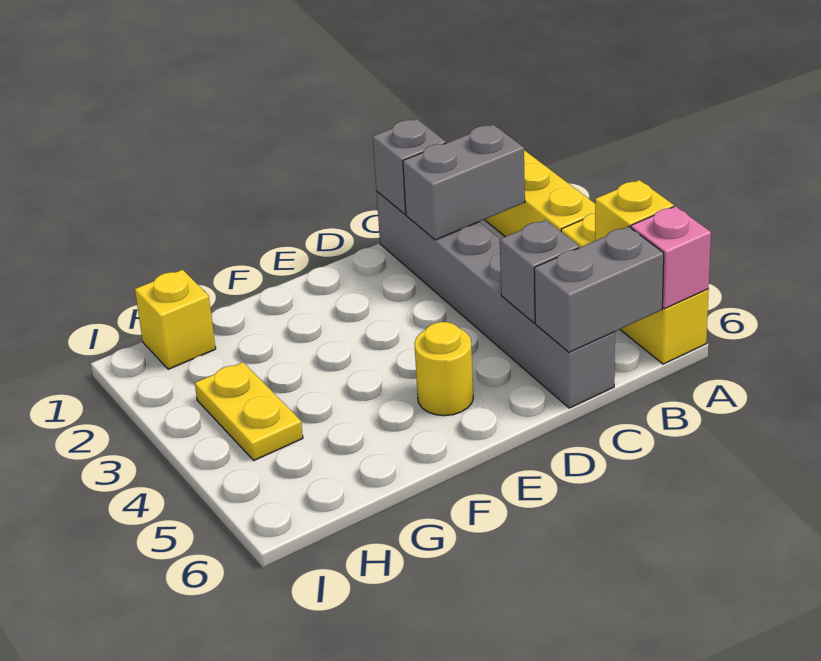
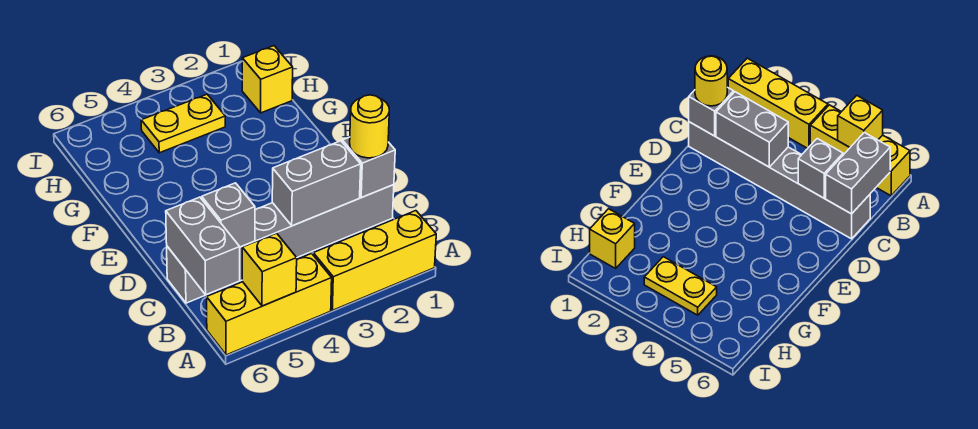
pink brick A6 level 2 -> none
grey brick B2:C2 level 2 -> grey brick C2:C3 level 2
yellow round brick E5 level 1 -> yellow round brick C1 level 3

